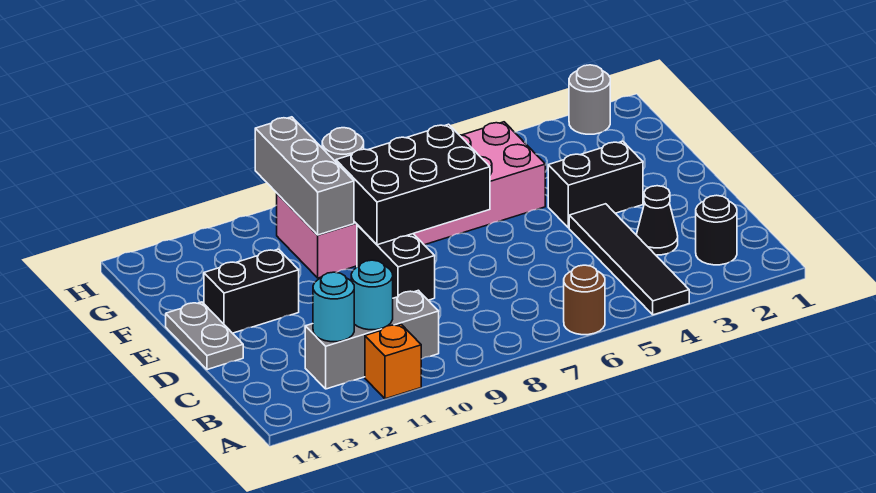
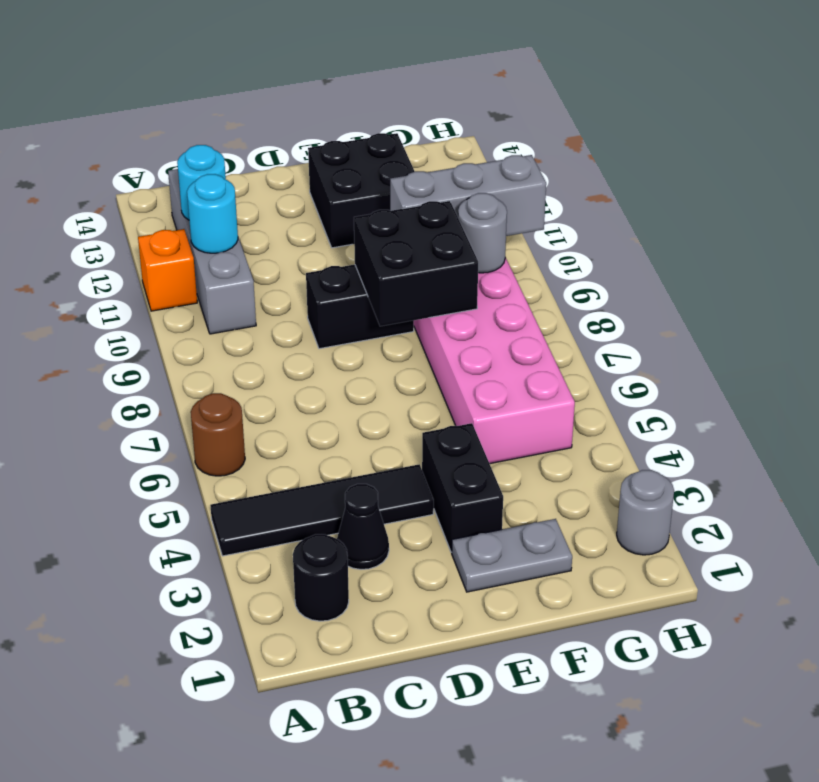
grey brick B10:B12 level 1 -> grey brick B10:B13 level 1
grey plate D14:E14 level 1 -> grey plate E2:F2 level 1
black brick E7:F9 level 2 -> black brick E8:F9 level 2
black brick E12:E13 level 1 -> black brick E12:F13 level 1

